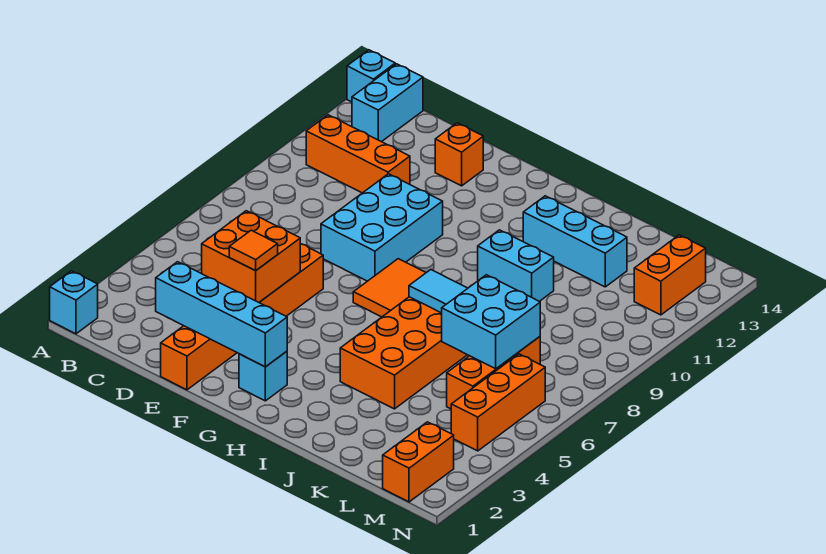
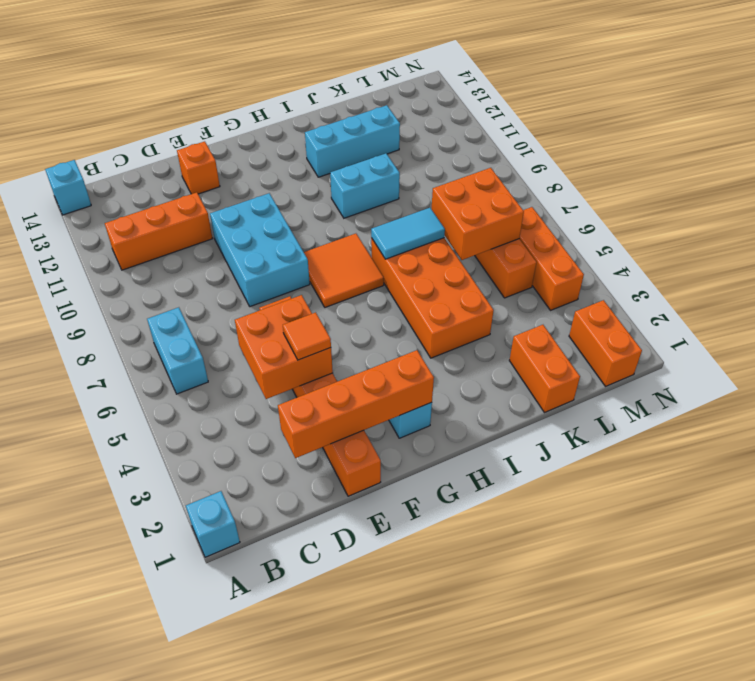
cyan brick B13:B14 level 1 -> cyan brick B6:B7 level 1
cyan brick D2:G2 level 2 -> orange brick D2:G2 level 2
cyan brick K6:L7 level 2 -> orange brick K6:L7 level 2
orange brick M12:M13 level 1 -> orange brick K1:K2 level 1

